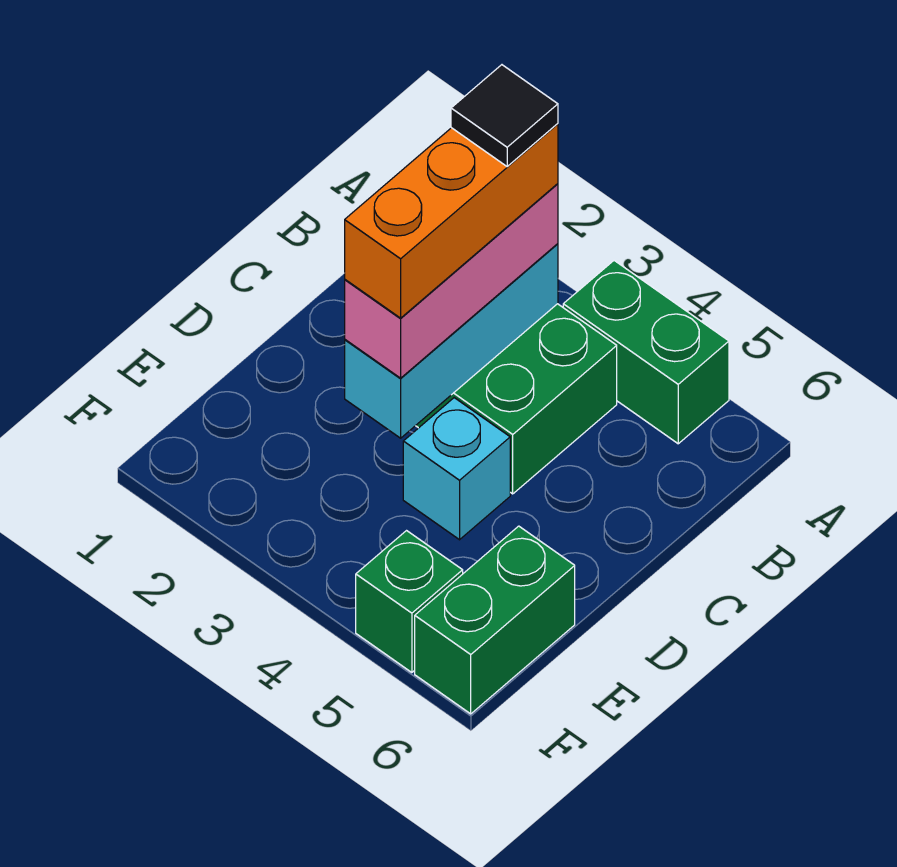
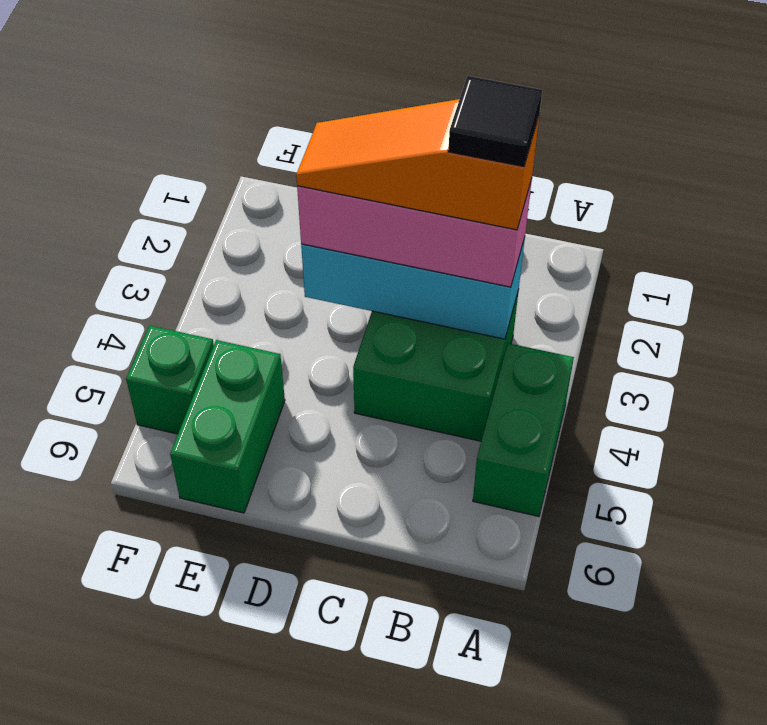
orange brick B3:D3 level 4 -> orange slope B3:D3 level 4 top B
cyan brick D4 level 1 -> none
green brick E6:F6 level 1 -> green brick E5:E6 level 1

